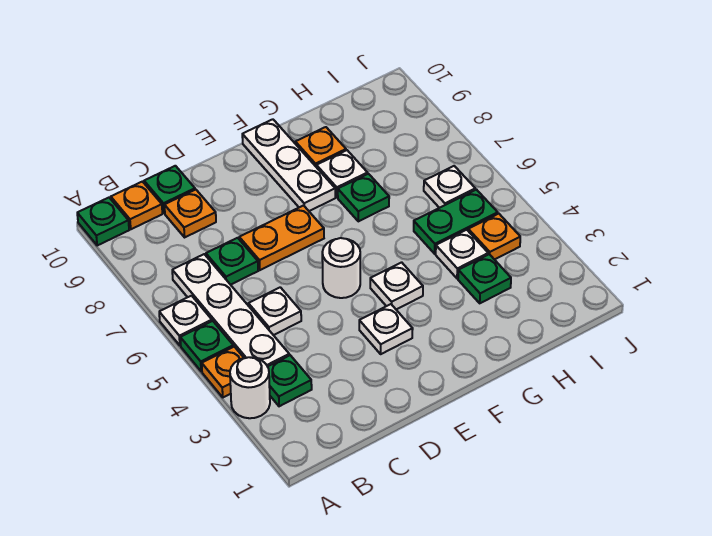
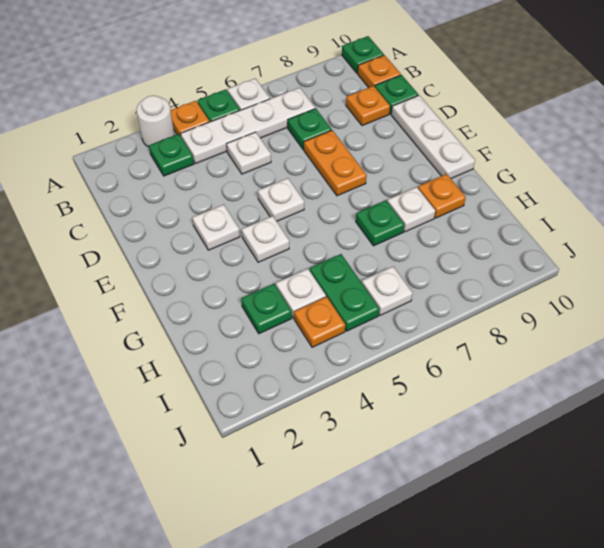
white round brick E5 level 1 -> white plate E5 level 1
white plate F8:F10 level 1 -> white plate D10:F10 level 1

